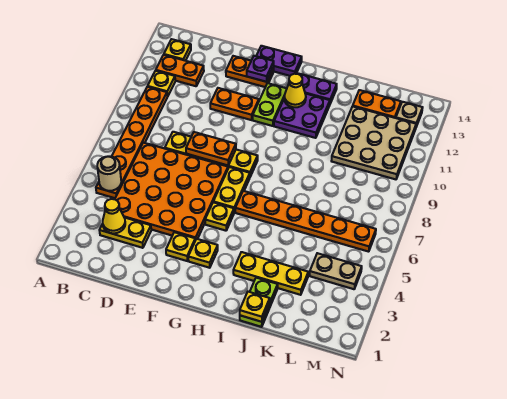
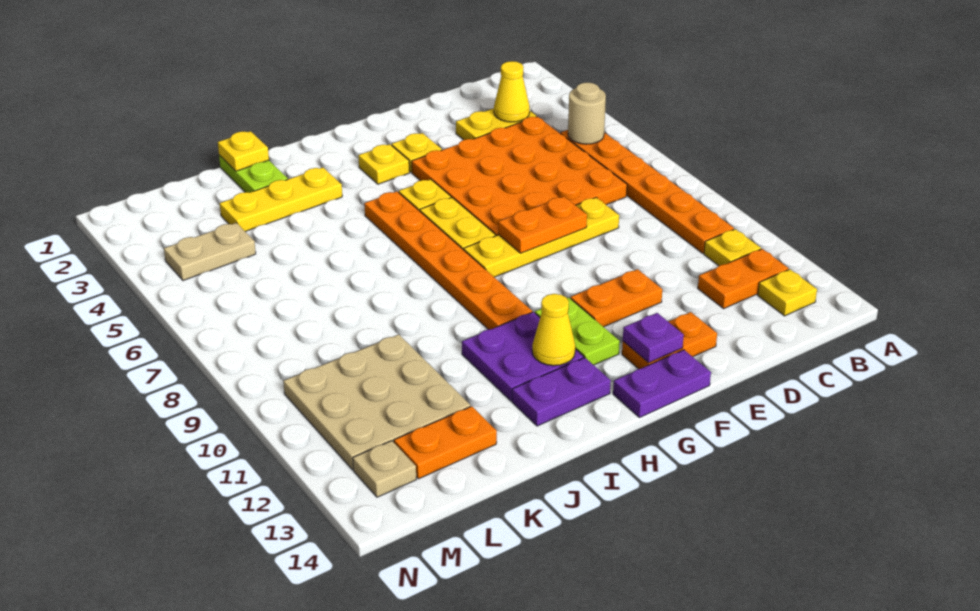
orange plate H6:M6 level 1 -> orange plate H5:H10 level 1

